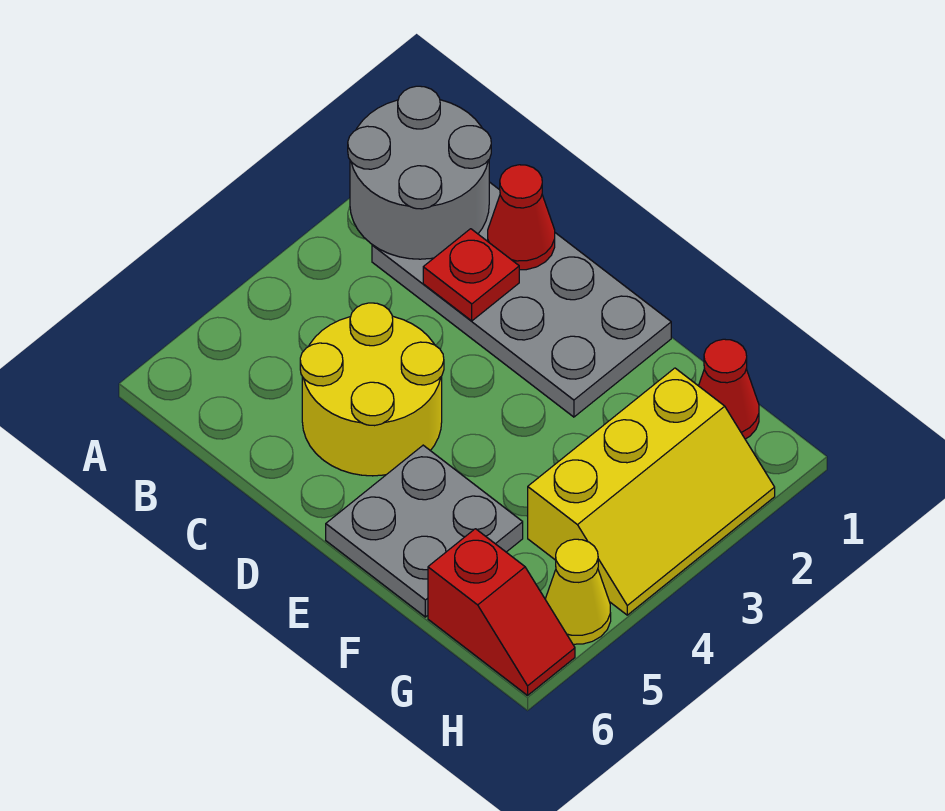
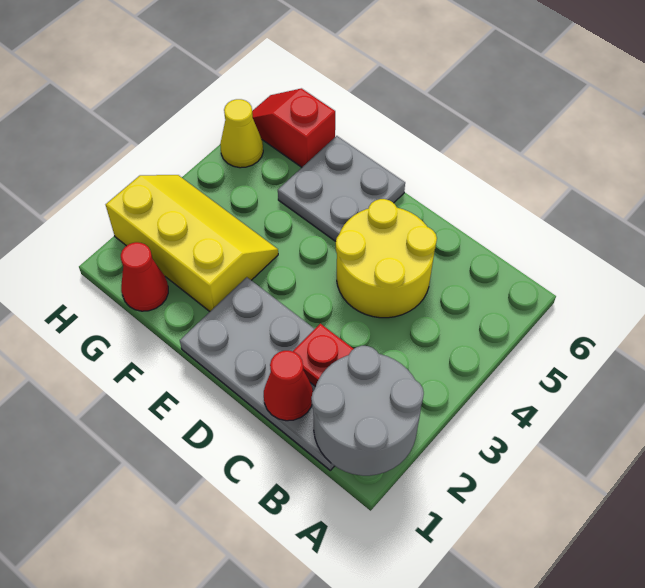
yellow slope G2:H4 level 1 top G -> yellow slope F2:H3 level 1 top 2

